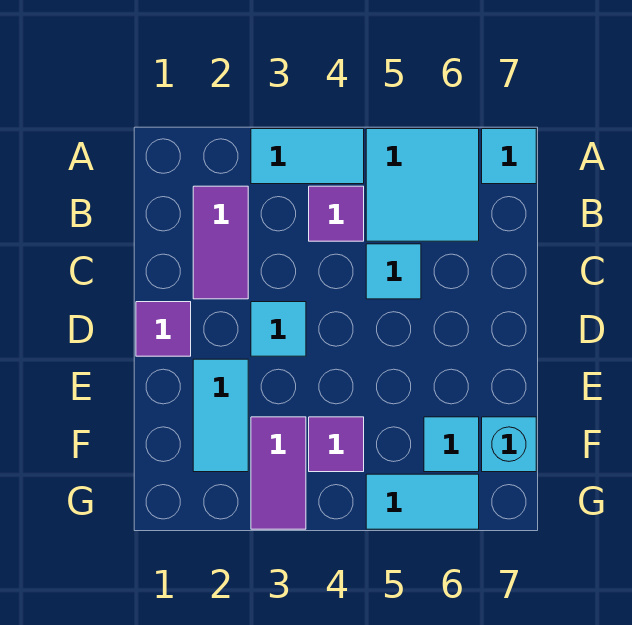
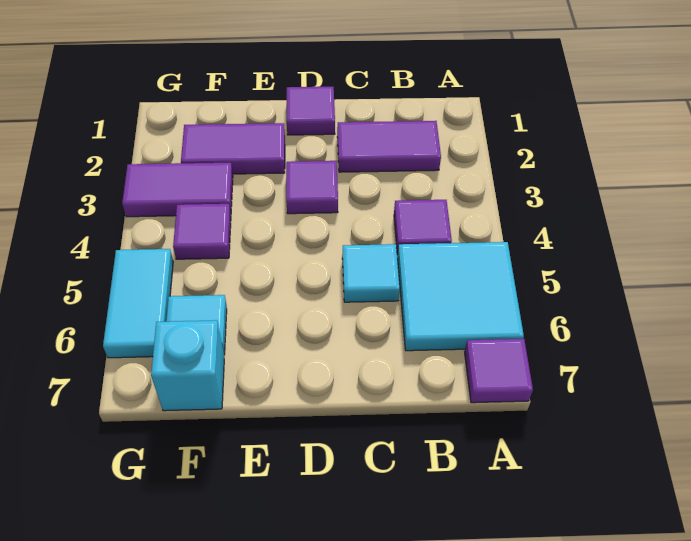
cyan tile A3:A4 level 1 -> none
cyan tile A7 level 1 -> purple tile A7 level 1
cyan tile D3 level 1 -> purple tile D3 level 1
cyan tile E2:F2 level 1 -> purple tile E2:F2 level 1

